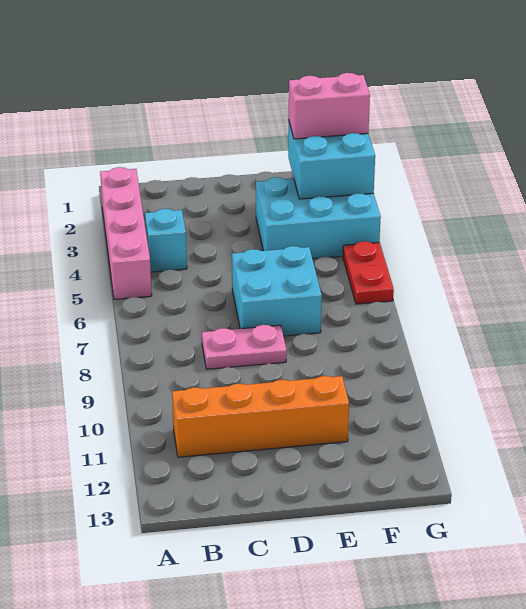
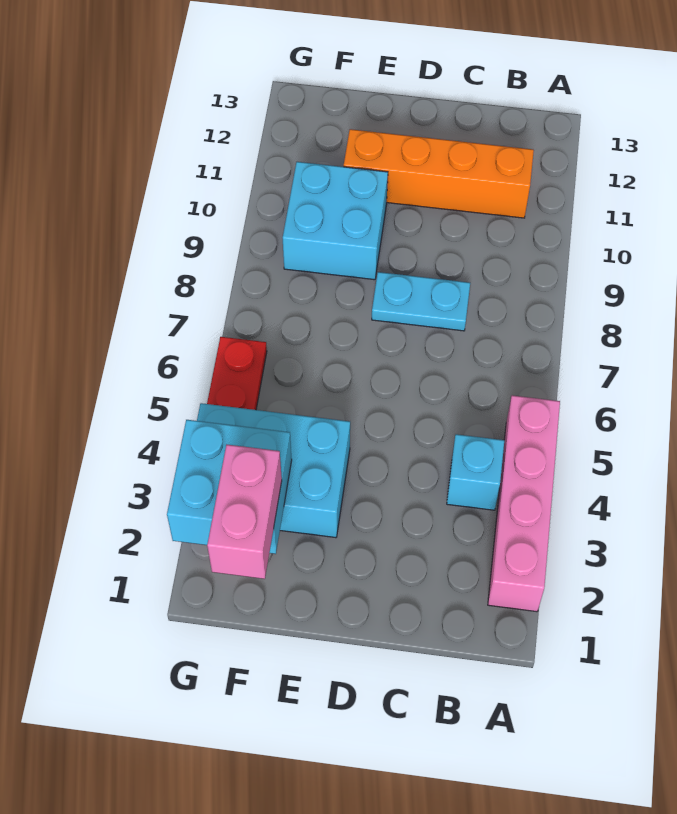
pink plate C8:D8 level 1 -> cyan plate C8:D8 level 1
cyan brick D6:E7 level 1 -> cyan brick E9:F10 level 1
pink brick F2:G2 level 3 -> pink brick F1:F2 level 3

